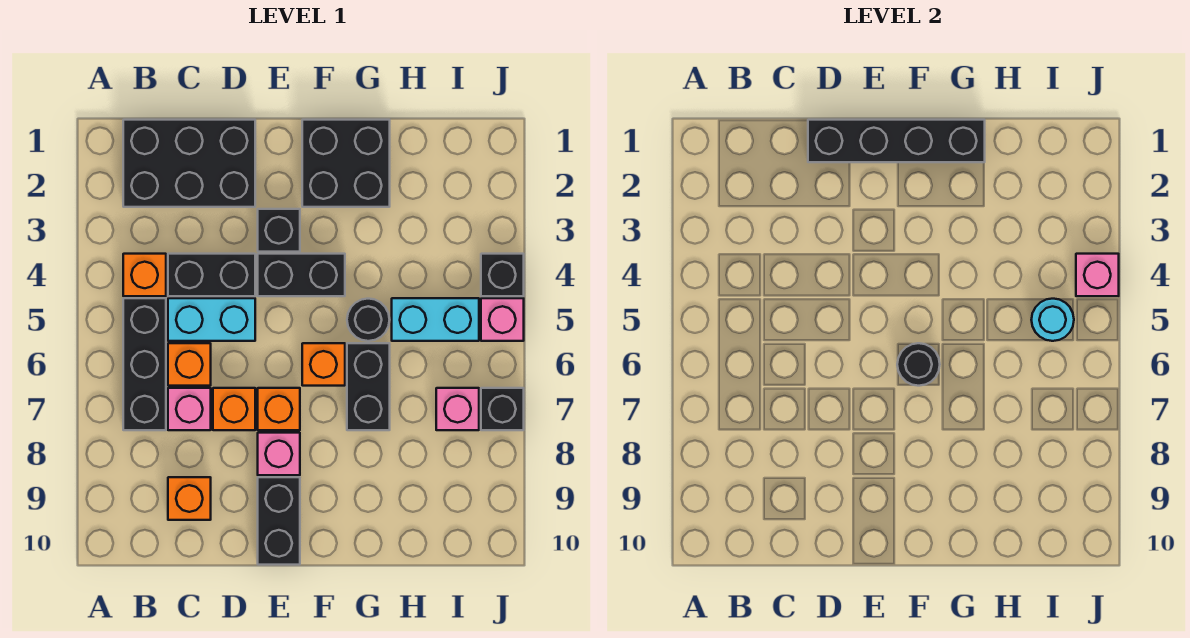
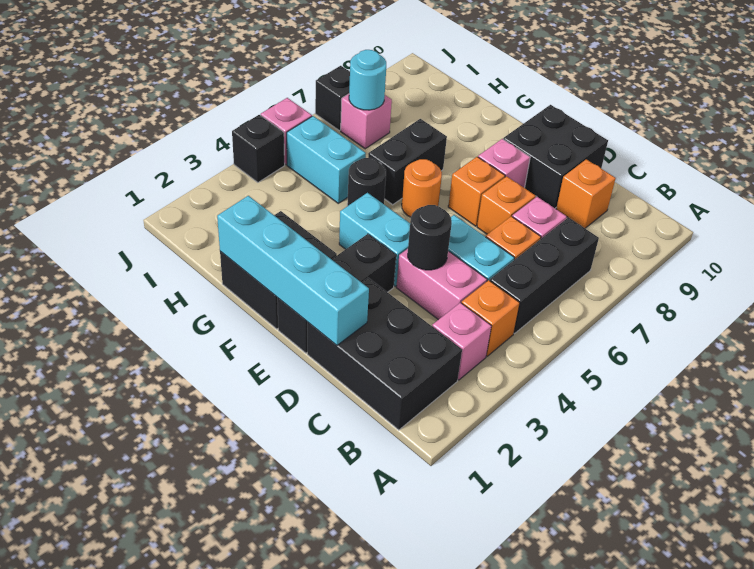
black brick C4:D4 level 1 -> pink brick C4:D4 level 1
black brick D1:G1 level 2 -> cyan brick D1:G1 level 2
black brick E3 level 1 -> black brick E1:E3 level 1
black brick E4:F4 level 1 -> cyan brick E4:F4 level 1
black brick E9:E10 level 1 -> black brick D9:E10 level 1
orange brick F6 level 1 -> orange round brick F6 level 1
black round brick F6 level 2 -> black round brick D4 level 2
cyan round brick I5 level 2 -> cyan round brick I7 level 2
pink brick J4 level 2 -> pink brick B3 level 1

